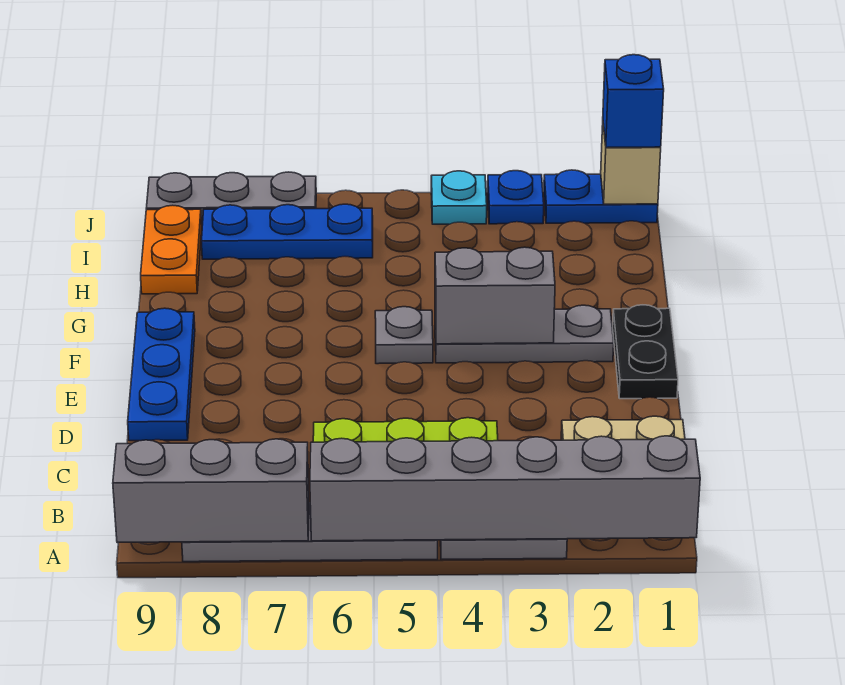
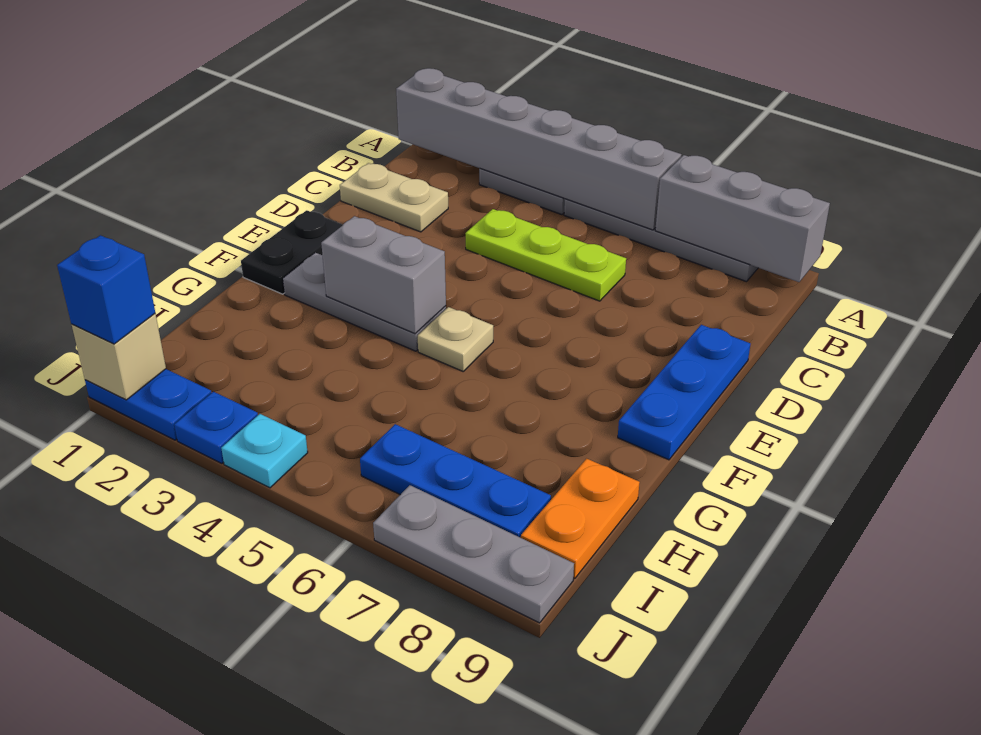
grey plate F5 level 1 -> tan plate F5 level 1

